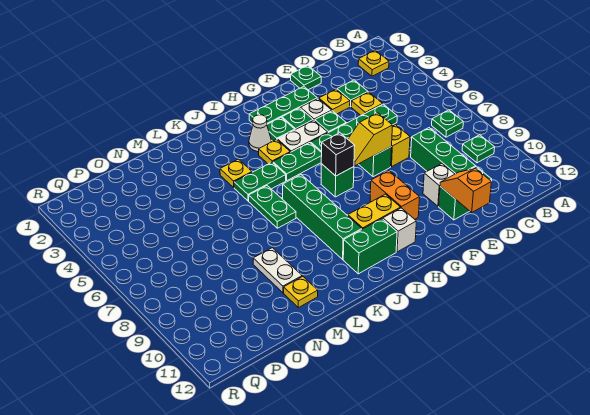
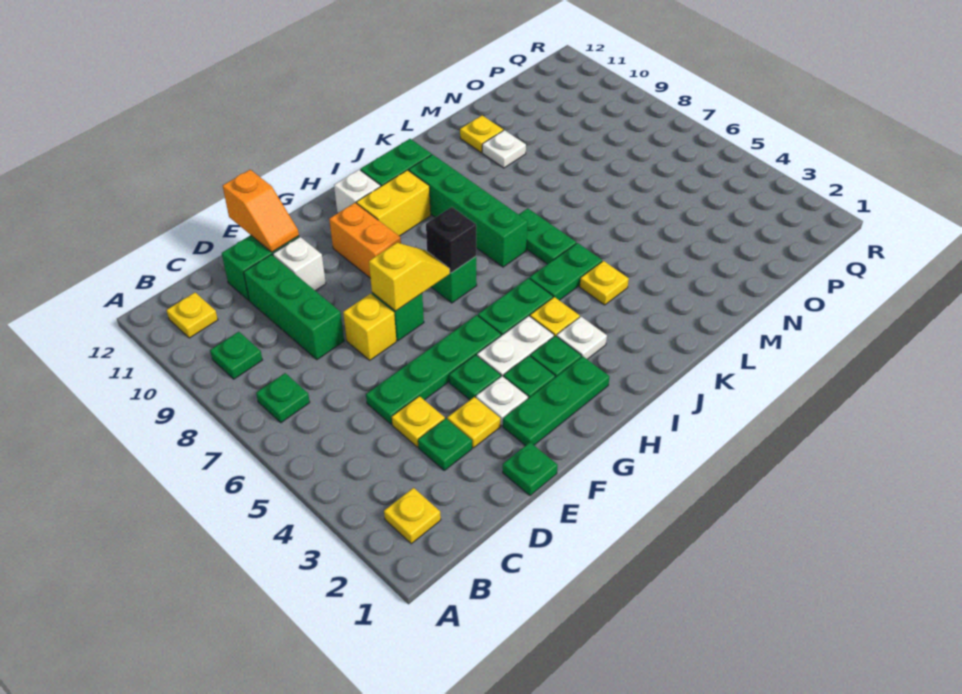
none -> yellow plate B11 level 1
white cone I3 level 1 -> white plate I3 level 1
white plate M9:M10 level 1 -> white plate M10 level 1

